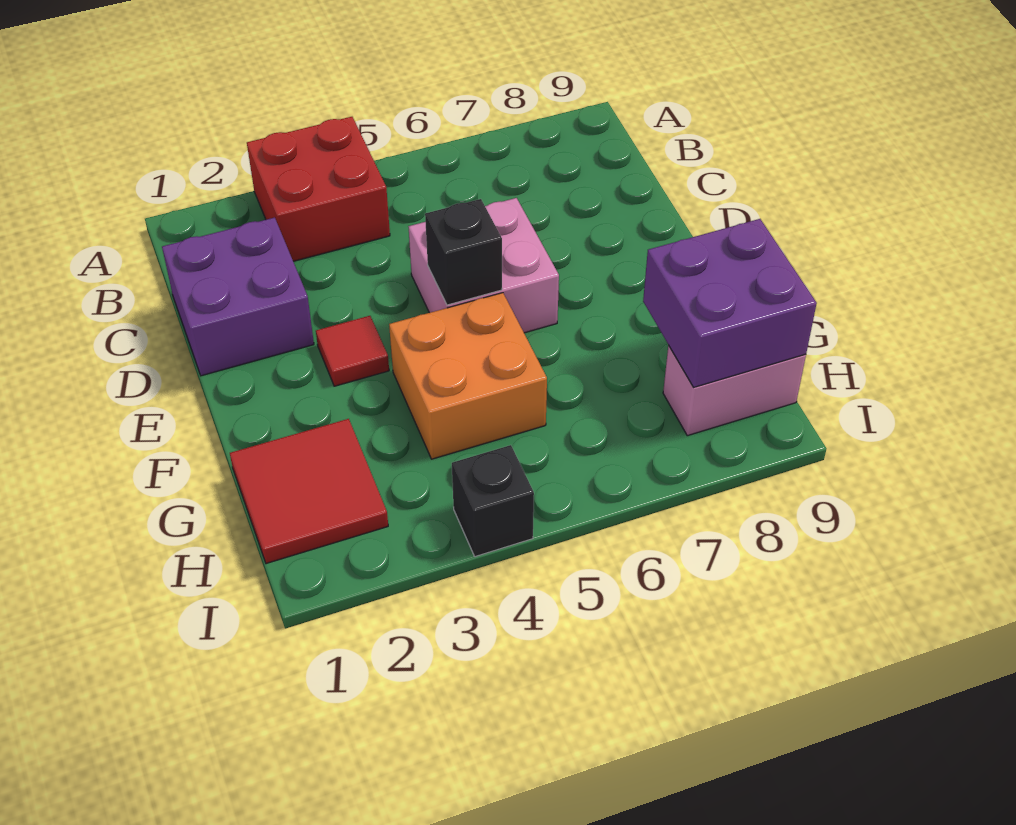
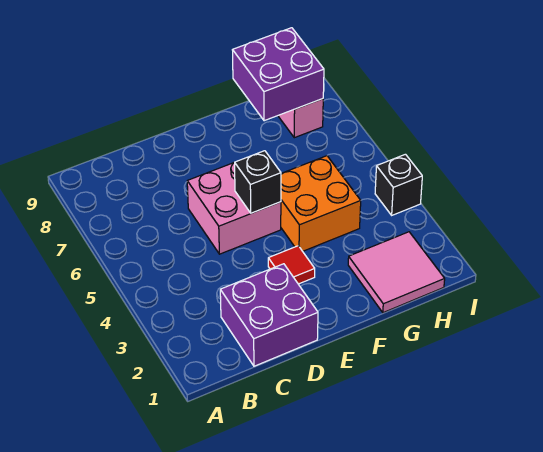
red brick A3:B4 level 1 -> none
red tile G1:H2 level 1 -> pink tile G1:H2 level 1

